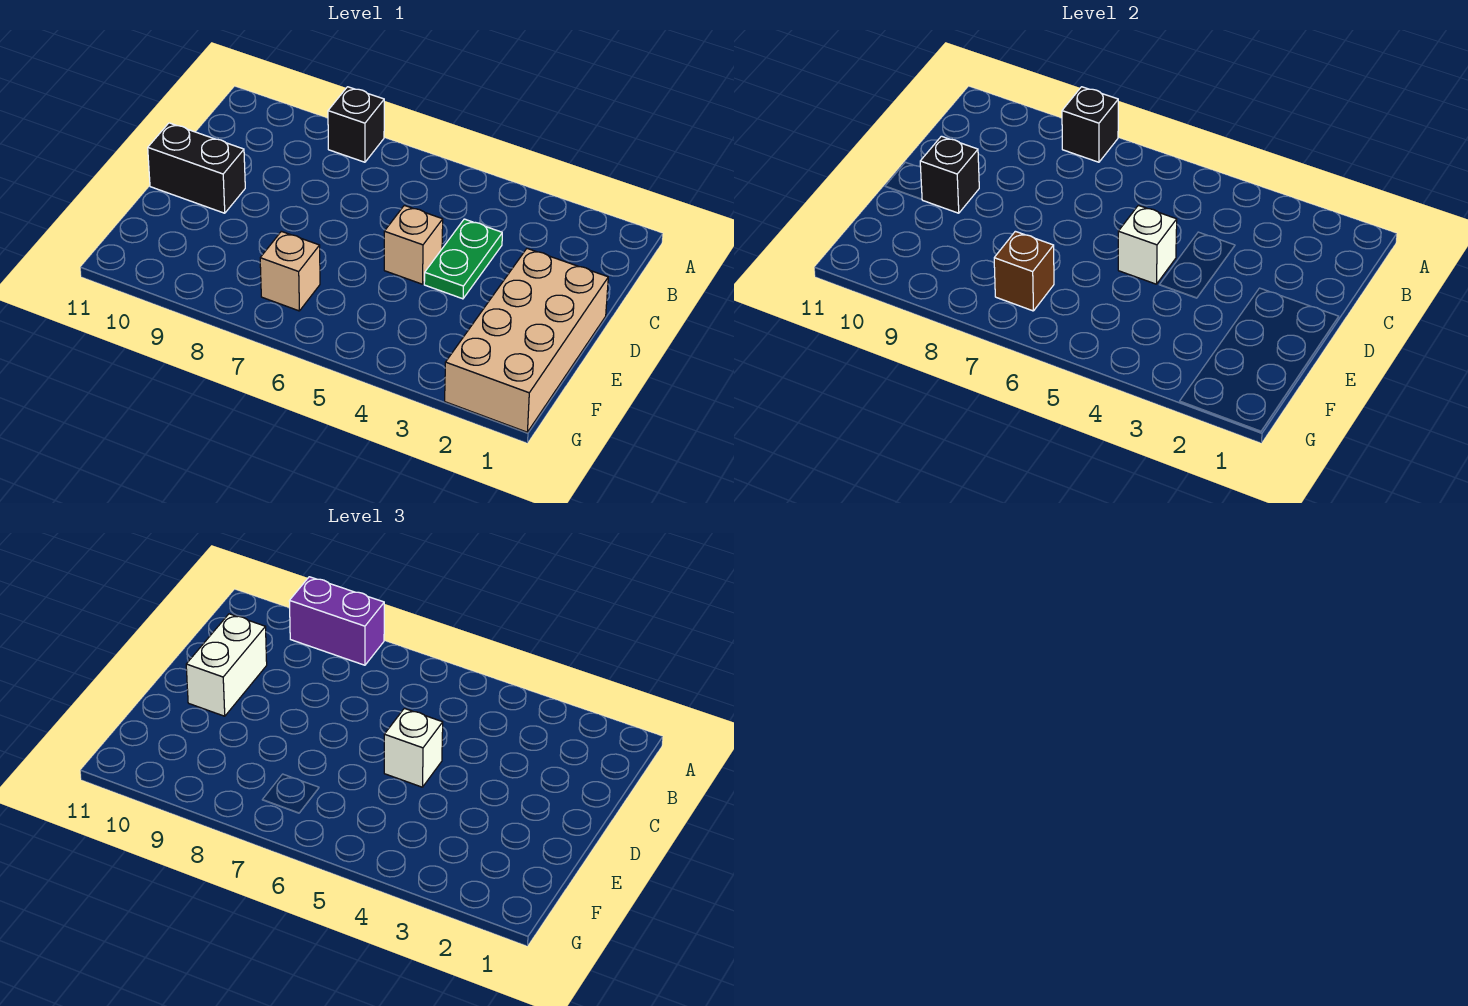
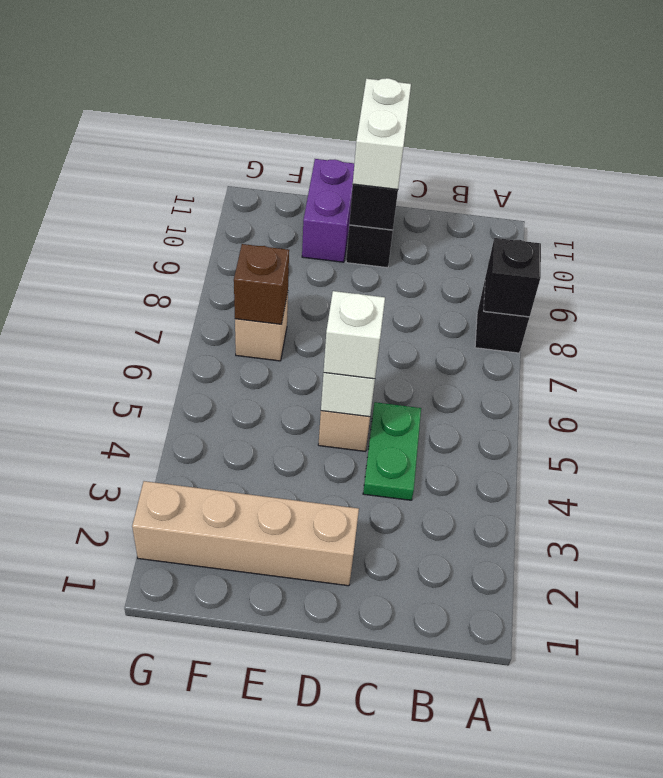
purple brick A8:A9 level 3 -> purple brick E10:E11 level 1
green plate C4:D4 level 1 -> green plate C4:C5 level 1
white brick C10:D10 level 3 -> white brick D10:D11 level 3
tan brick D1:G2 level 1 -> tan brick D2:G2 level 1

